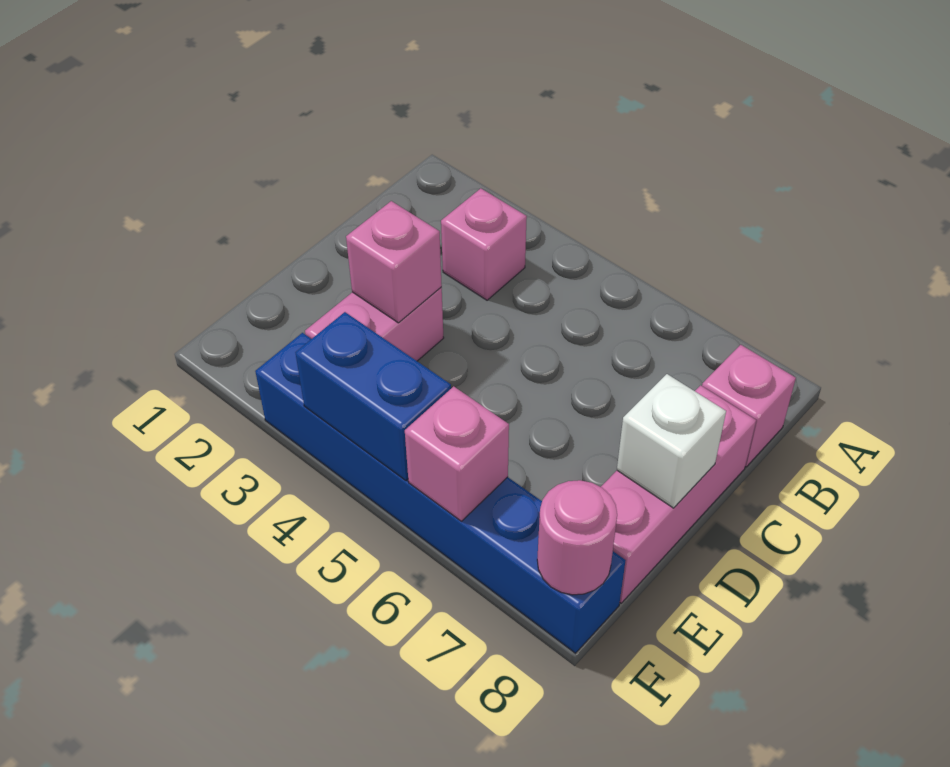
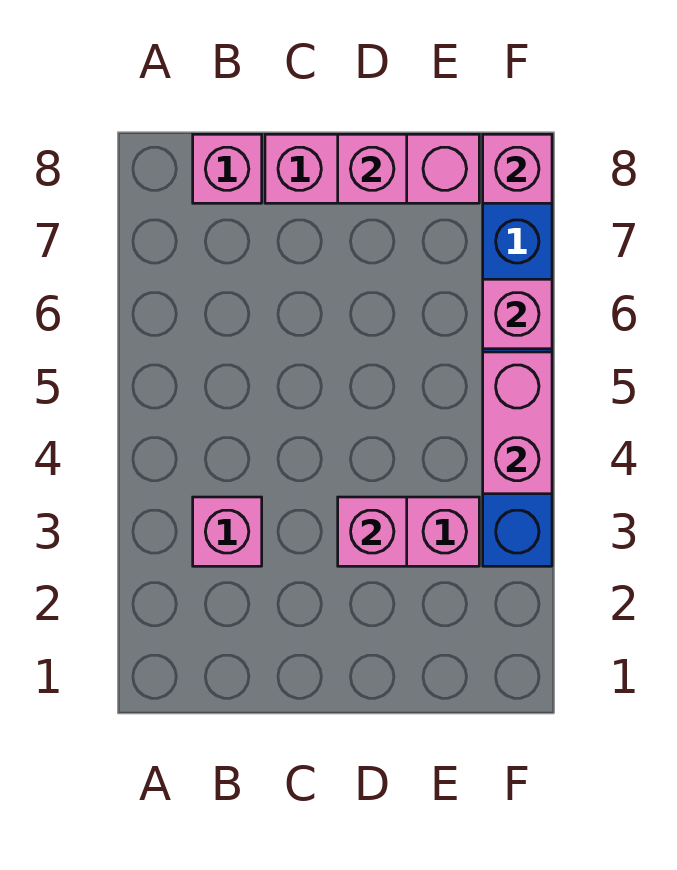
white brick D8 level 2 -> pink brick D8 level 2
blue brick F4:F5 level 2 -> pink brick F4:F5 level 2
pink round brick F8 level 2 -> pink brick F8 level 2

